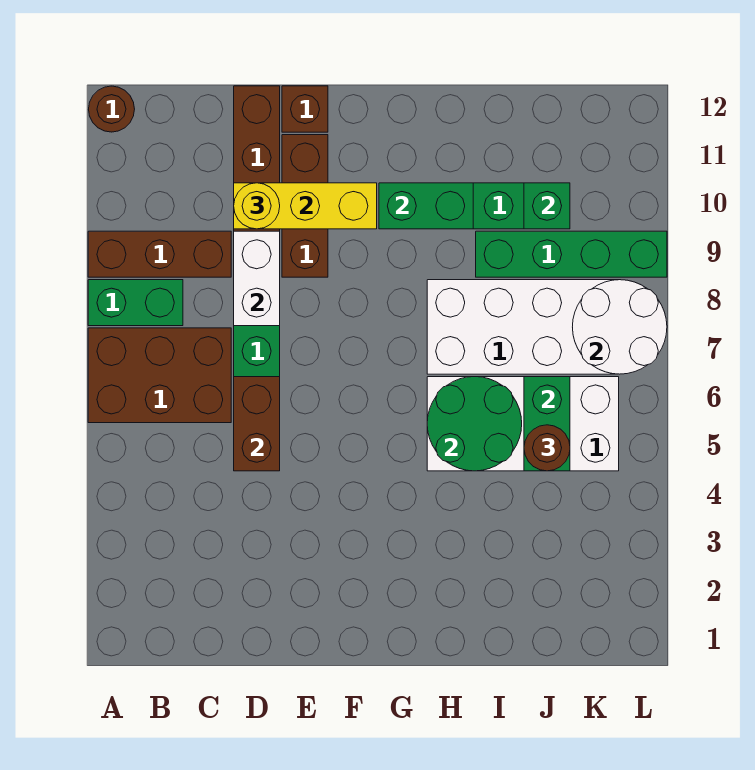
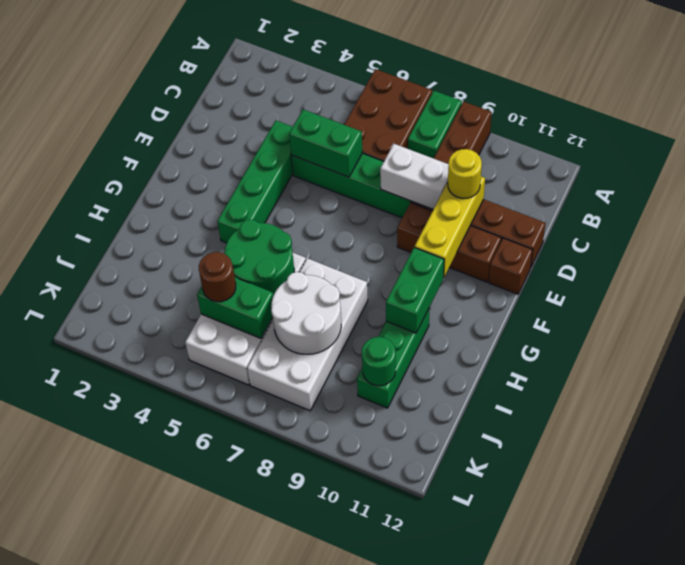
brown round brick A12 level 1 -> none
brown brick D5:D6 level 2 -> green brick D5:D6 level 2
green brick I9:L9 level 1 -> green brick D4:G4 level 1
green brick J10 level 2 -> green round brick J10 level 2
white round brick K7:L8 level 2 -> white round brick I7:J8 level 2

